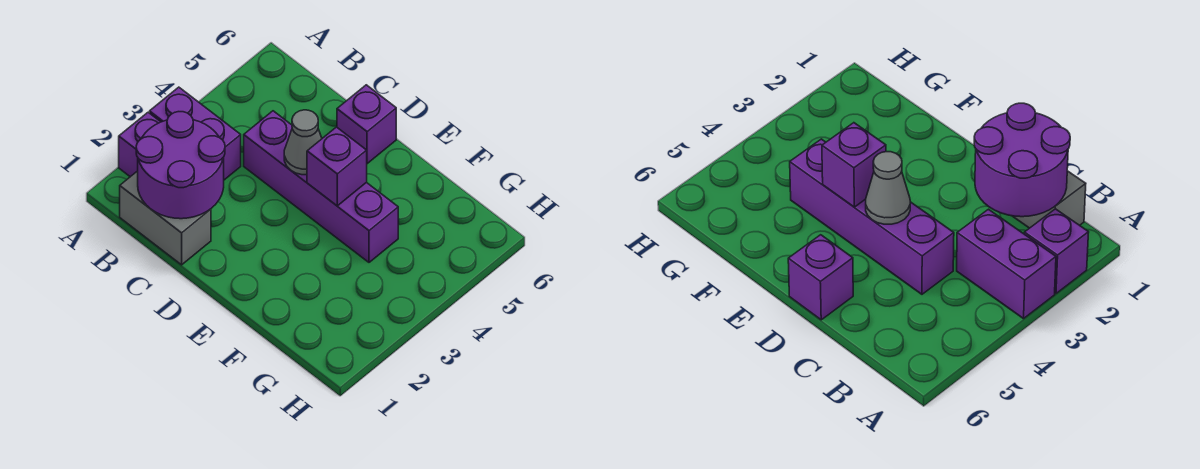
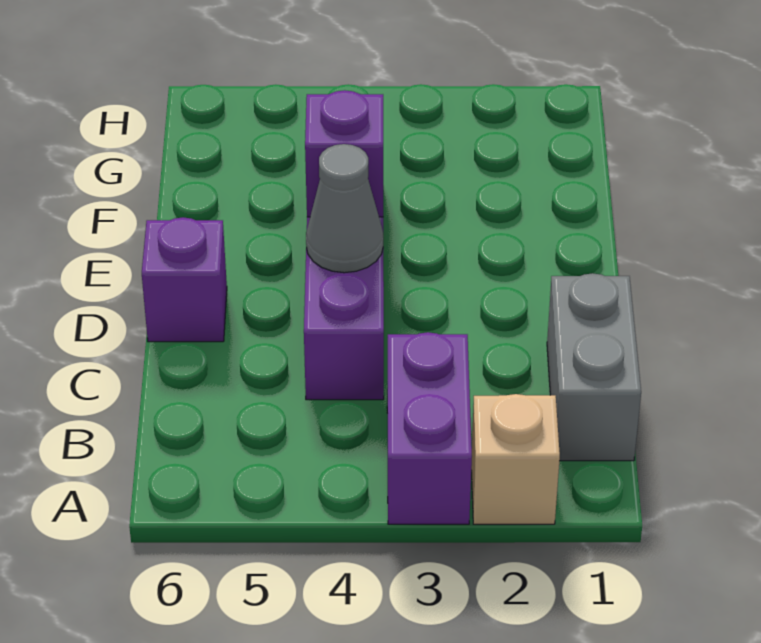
purple brick A2 level 1 -> tan brick A2 level 1
purple round brick B1:C2 level 2 -> none

